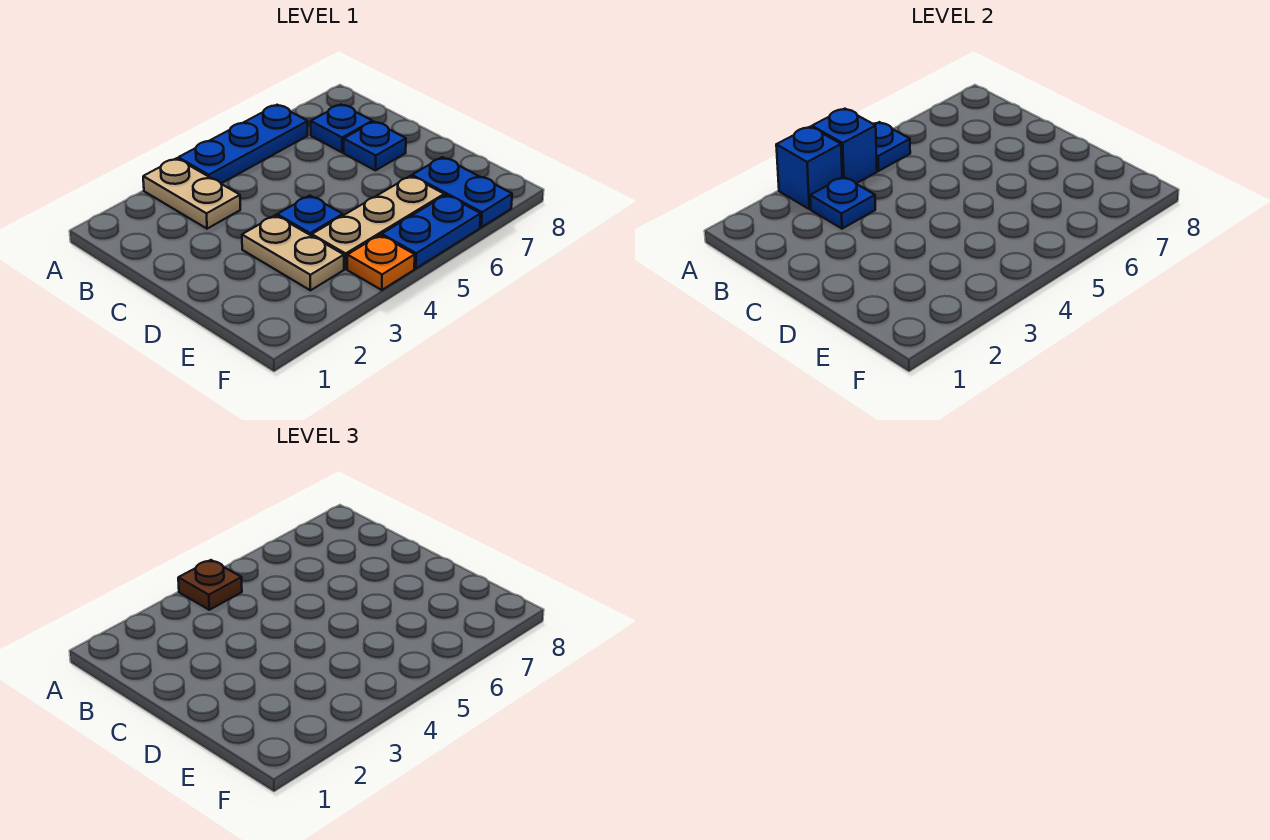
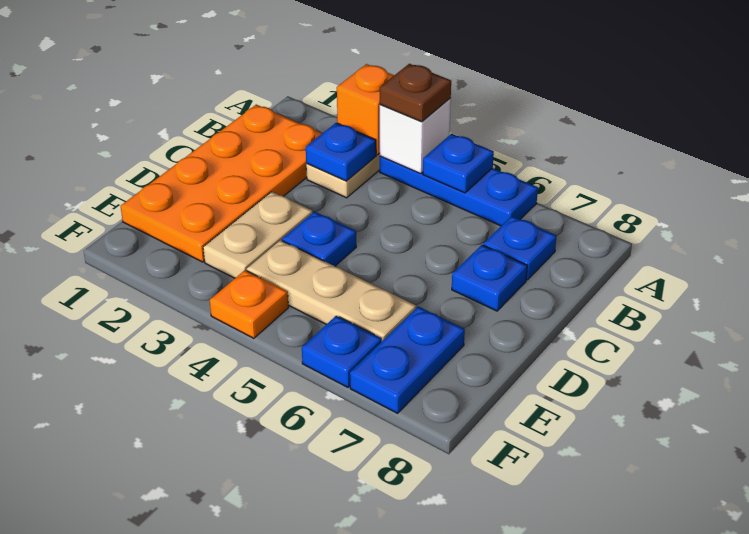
blue brick A3 level 2 -> orange brick A3 level 2
blue brick A4 level 2 -> white brick A4 level 2
none -> orange plate B1:E2 level 1
blue plate F5:F6 level 1 -> blue plate F6 level 1

